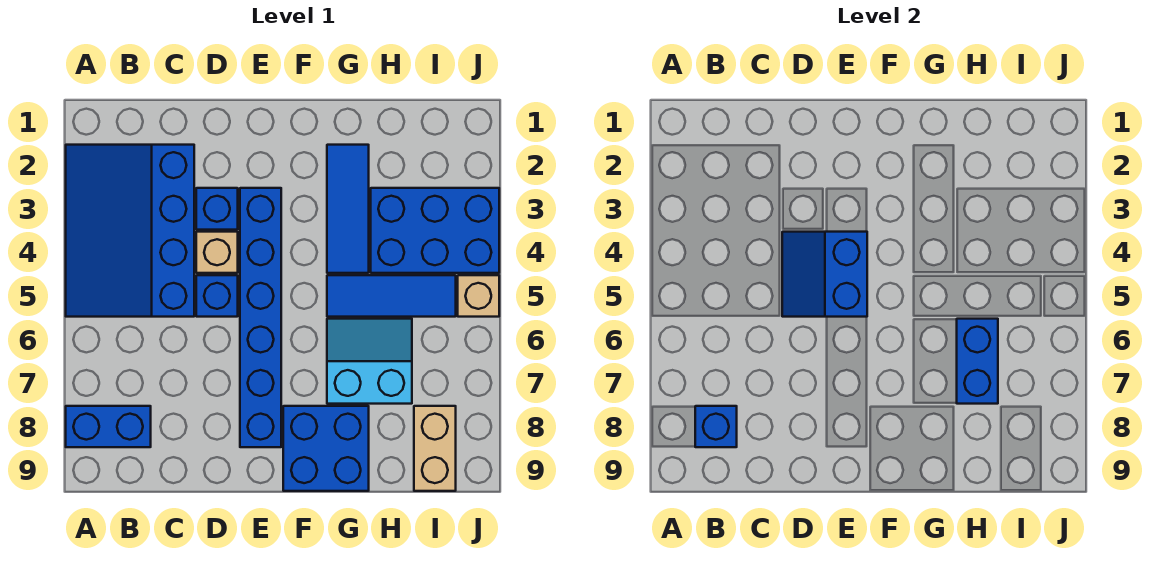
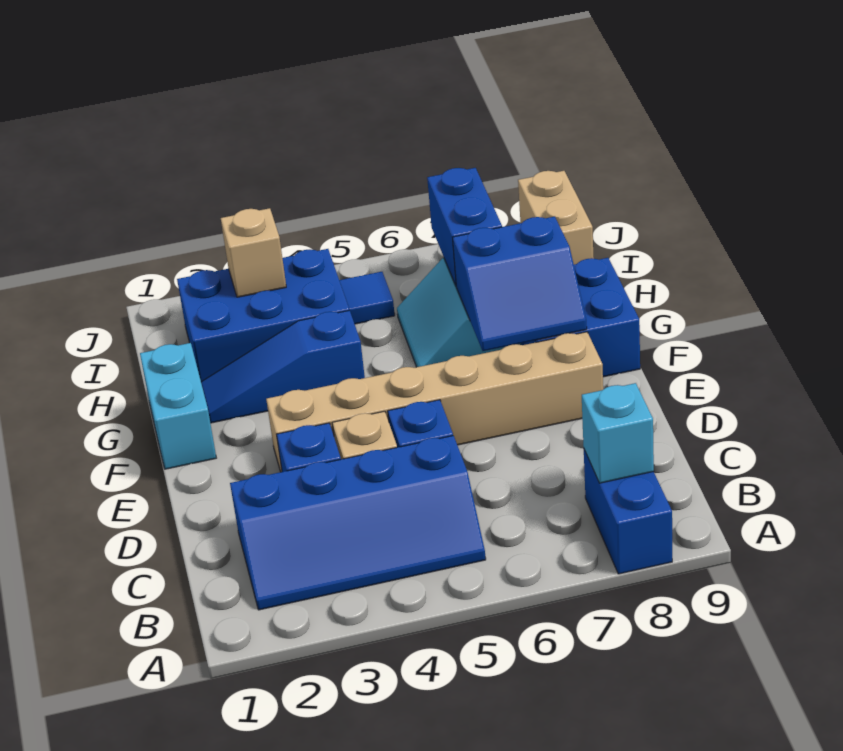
blue slope A2:C5 level 1 top C -> blue slope B2:C5 level 1 top C
blue brick B8 level 2 -> cyan brick B8 level 2
blue slope D4:E5 level 2 top E -> blue slope F7:G8 level 2 top G
blue brick E3:E8 level 1 -> tan brick E3:E8 level 1
none -> cyan brick F1:G1 level 1
blue tile G2:G4 level 1 -> blue slope G2:G4 level 1 top 4
blue tile G5:I5 level 1 -> blue tile I5 level 1
blue brick H3:J4 level 1 -> blue brick H2:I4 level 1
blue brick H6:H7 level 2 -> blue brick H7:I7 level 2
tan brick I8:I9 level 1 -> tan brick I9:J9 level 1
tan brick J5 level 1 -> tan brick I3 level 2

